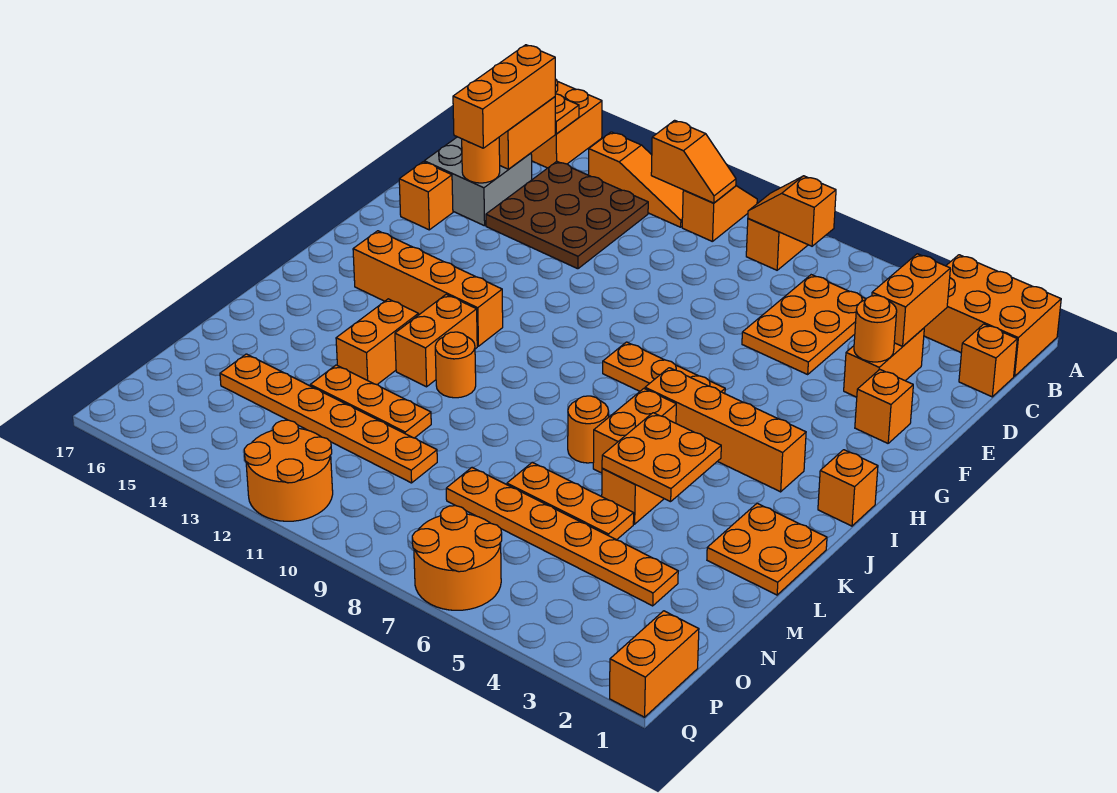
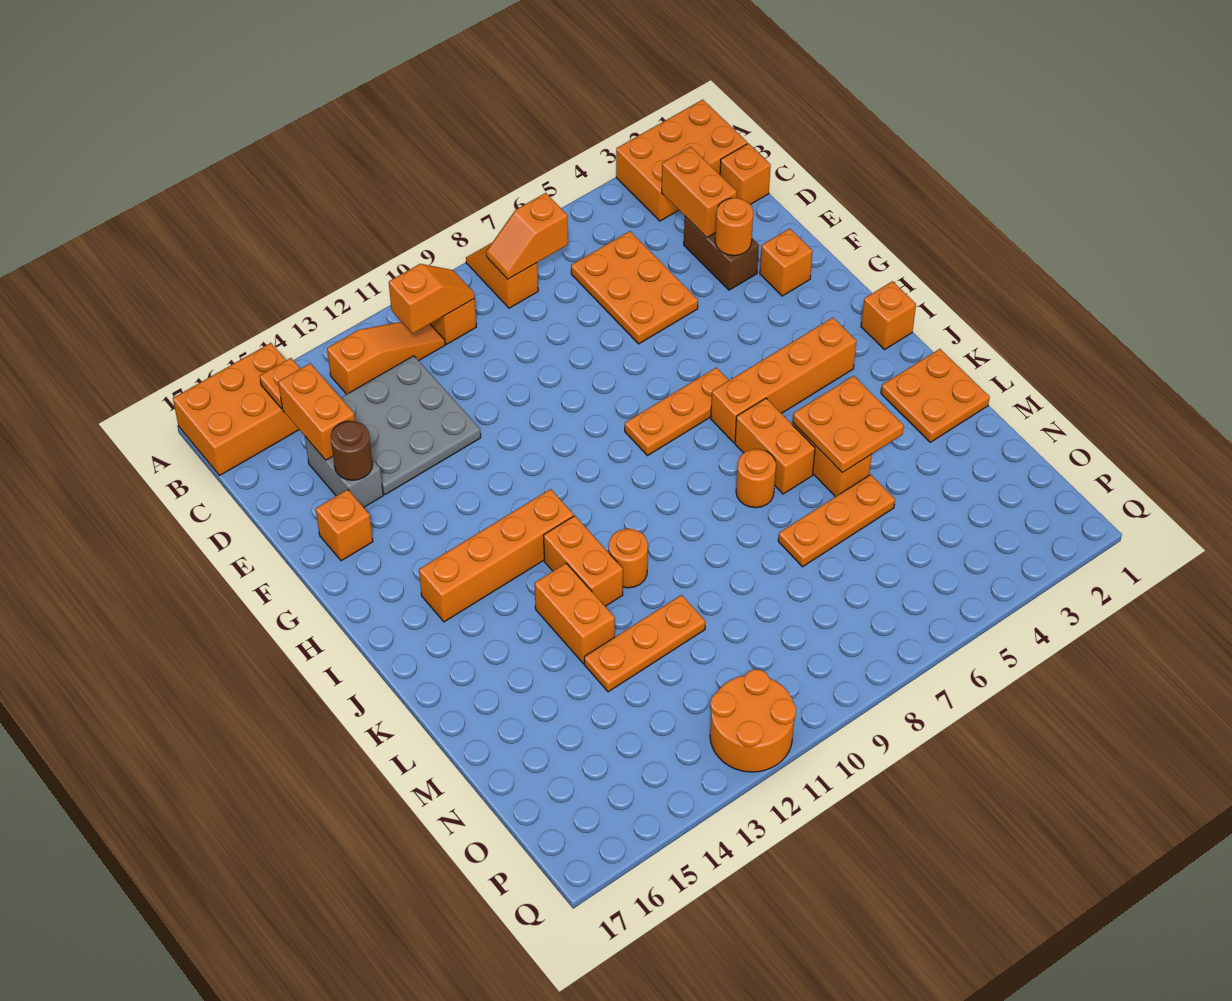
brown plate C12:E14 level 1 -> grey plate C12:E14 level 1
orange brick C15:E15 level 3 -> none
orange brick D3:E3 level 1 -> brown brick D3:E3 level 1
grey brick D15:E16 level 1 -> grey brick D15:E15 level 1
orange round brick E15 level 2 -> brown round brick E15 level 2
orange plate N3:N8 level 1 -> none
orange plate N10:N15 level 1 -> none
orange brick P1:Q1 level 1 -> none
orange round brick P6:Q7 level 1 -> none

